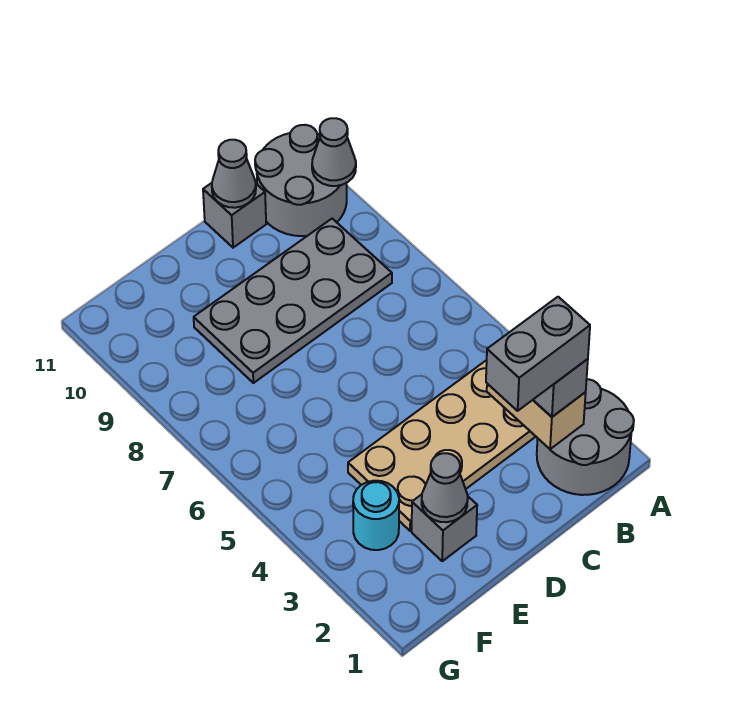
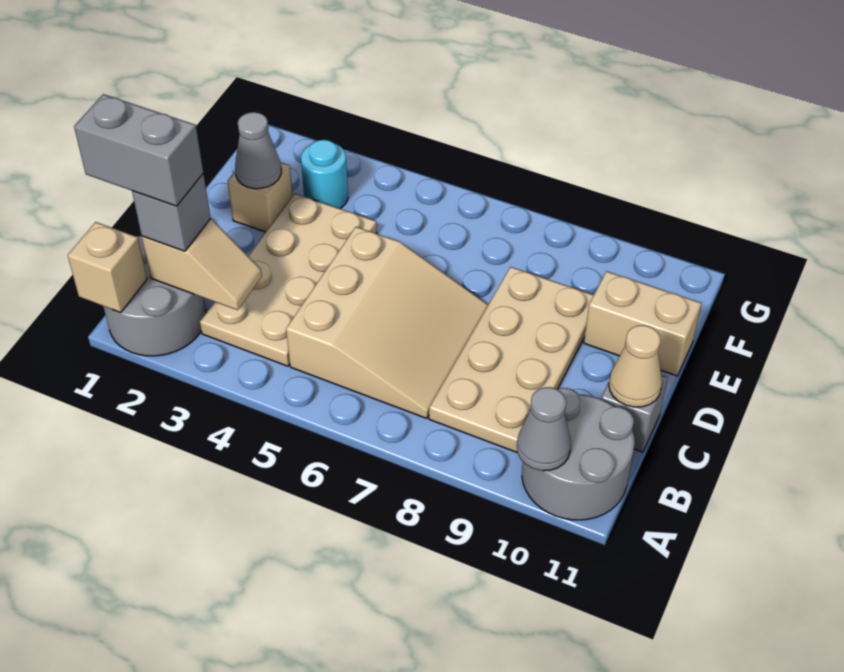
none -> tan brick A1 level 2
grey brick B2:C2 level 4 -> grey brick B1:B2 level 4
none -> tan slope B5:D7 level 1 top 5
grey plate B8:E9 level 1 -> tan plate B8:E9 level 1
grey cone C11 level 2 -> tan cone C11 level 2
grey brick E2 level 1 -> tan brick E2 level 1
none -> tan brick E10:E11 level 1

